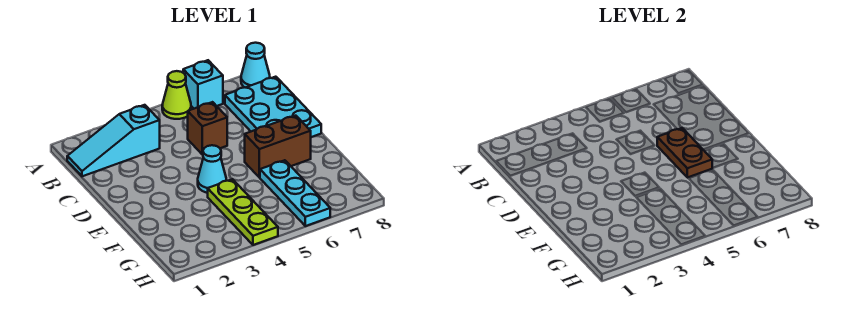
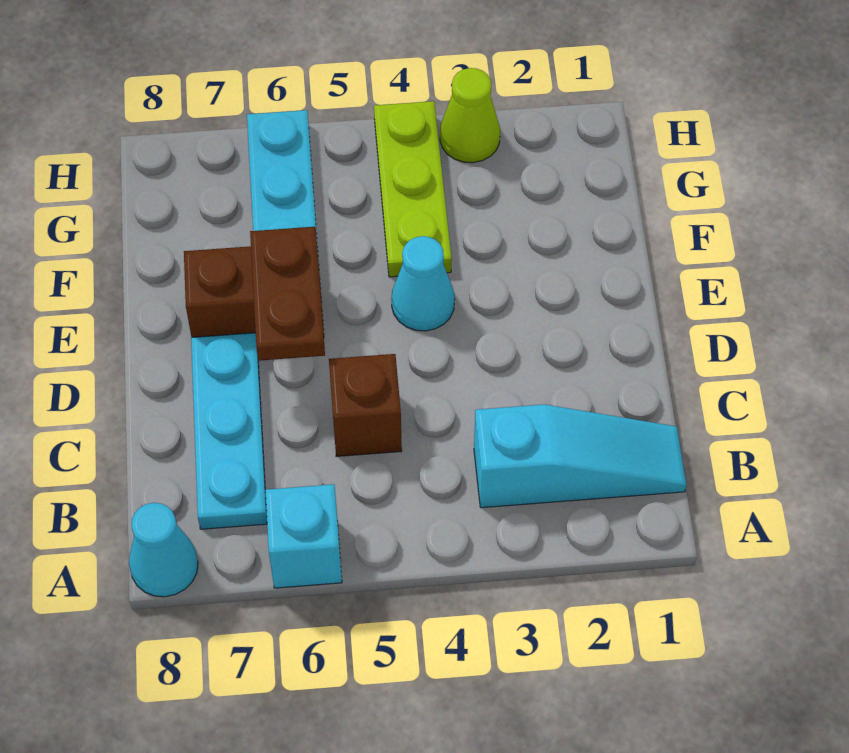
lime cone A5 level 1 -> lime cone H3 level 1
cyan plate B7:D8 level 1 -> cyan plate B7:D7 level 1

